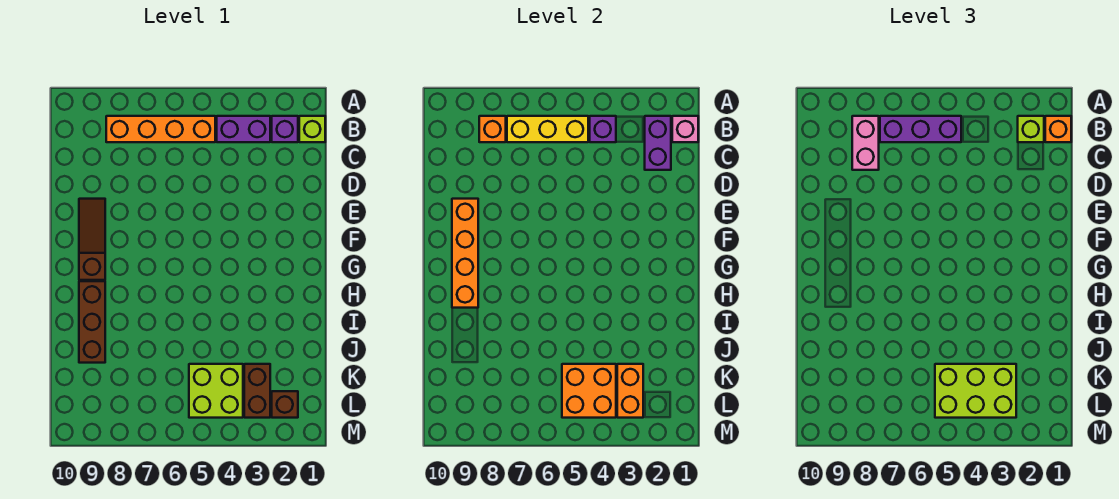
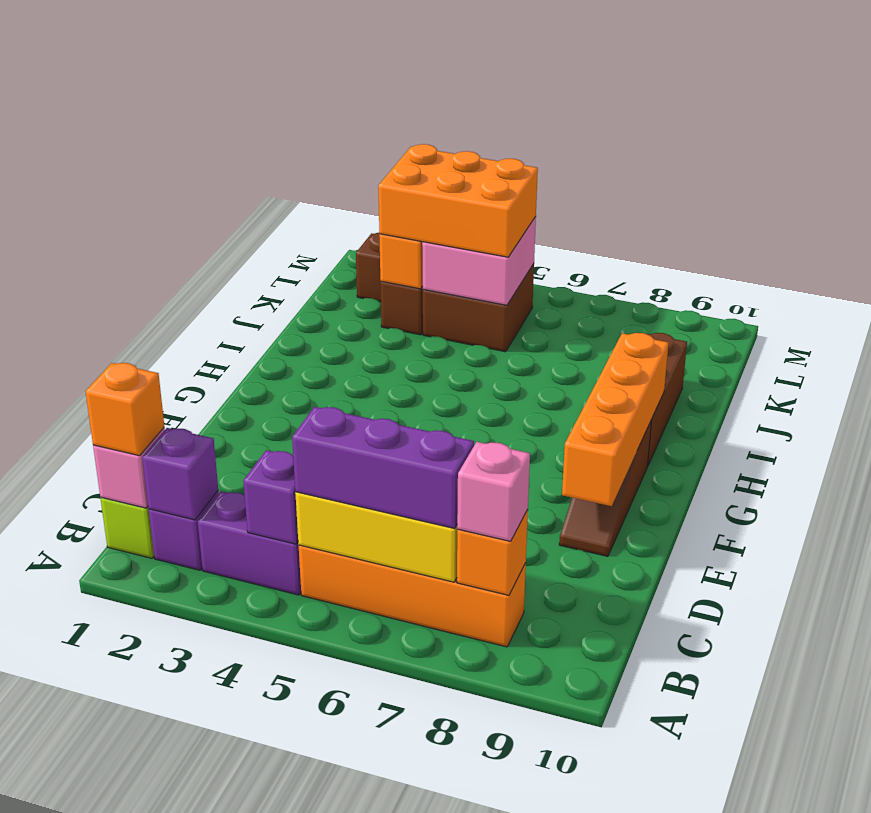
purple brick B2:C2 level 2 -> purple brick B2 level 2
lime brick B2 level 3 -> none
pink brick B8:C8 level 3 -> pink brick B8 level 3
lime brick K3:L5 level 3 -> orange brick K3:L5 level 3
lime brick K4:L5 level 1 -> brown brick K4:L5 level 1
orange brick K4:L5 level 2 -> pink brick K4:L5 level 2

